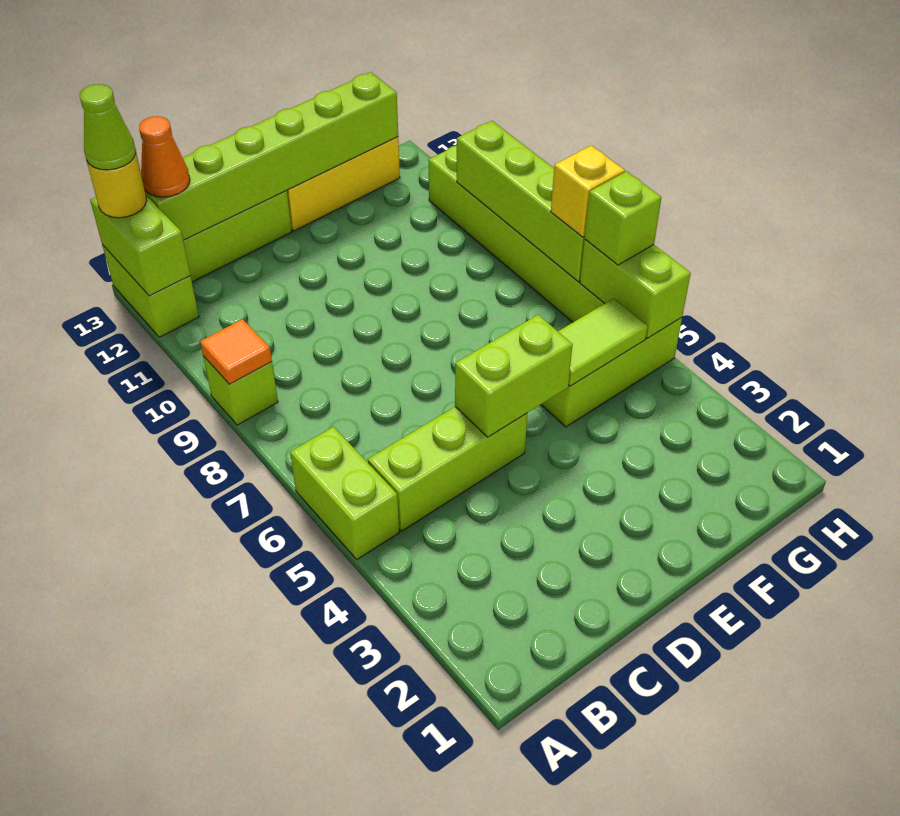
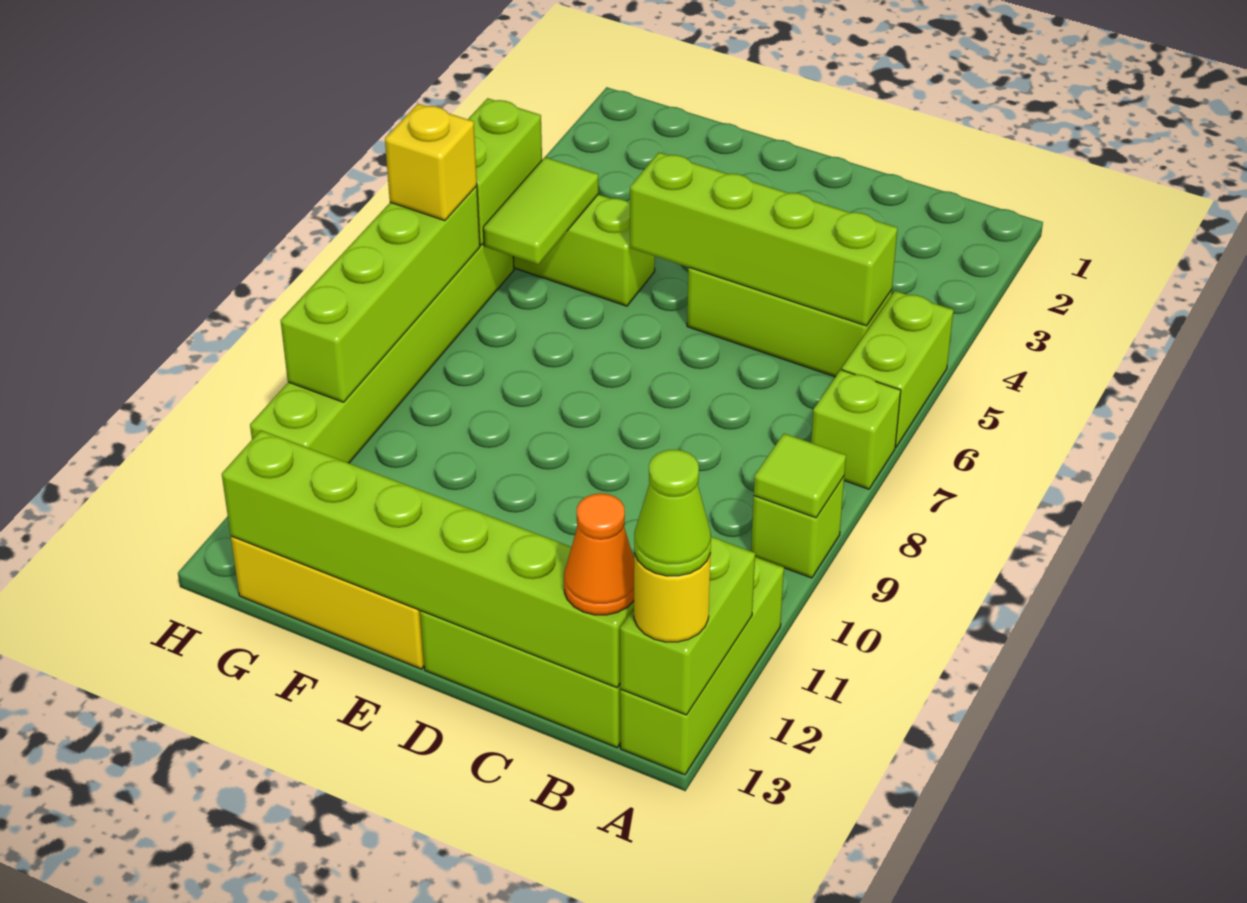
orange tile A9 level 2 -> lime tile A9 level 2
lime brick A12:A13 level 1 -> lime brick A11:A13 level 1
lime brick D5:E5 level 2 -> lime brick B5:E5 level 2
lime tile F5:G5 level 2 -> lime tile G5:G6 level 2
lime brick H6 level 3 -> lime brick A7 level 1

